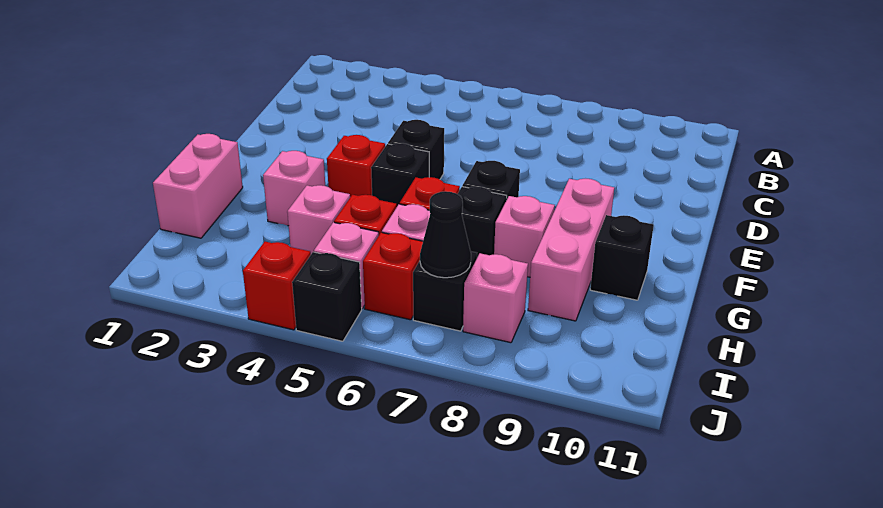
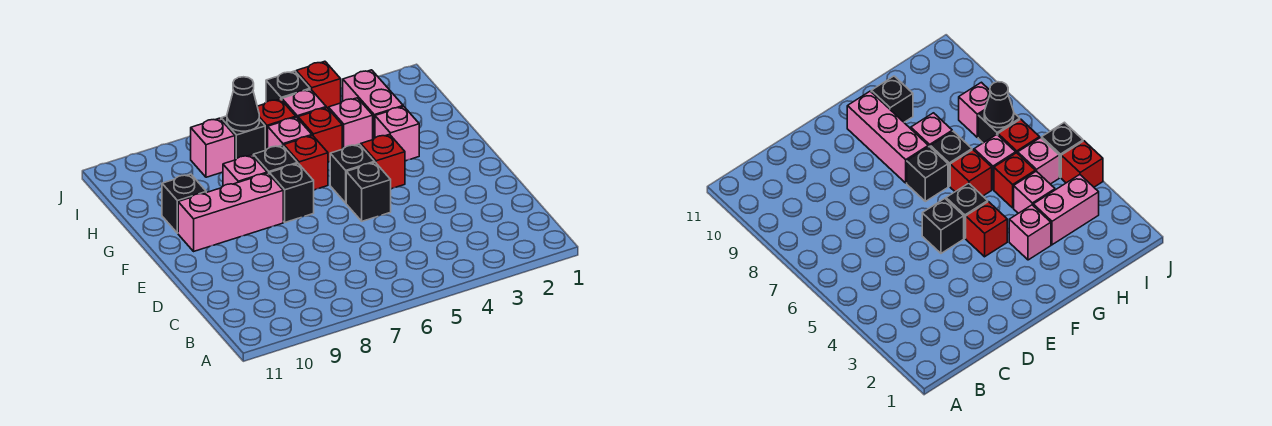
pink brick F9:H9 level 1 -> pink brick F8:F10 level 1
pink brick G1:H1 level 1 -> pink brick H3:I3 level 1

